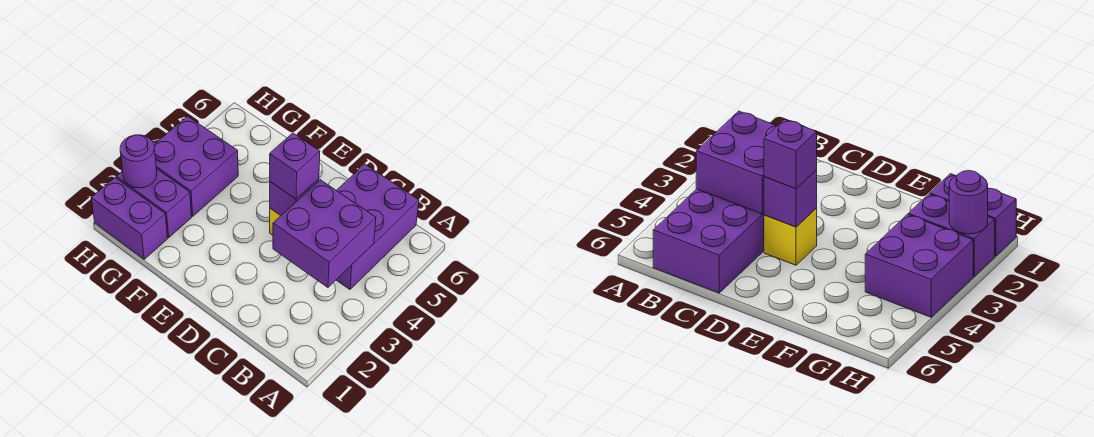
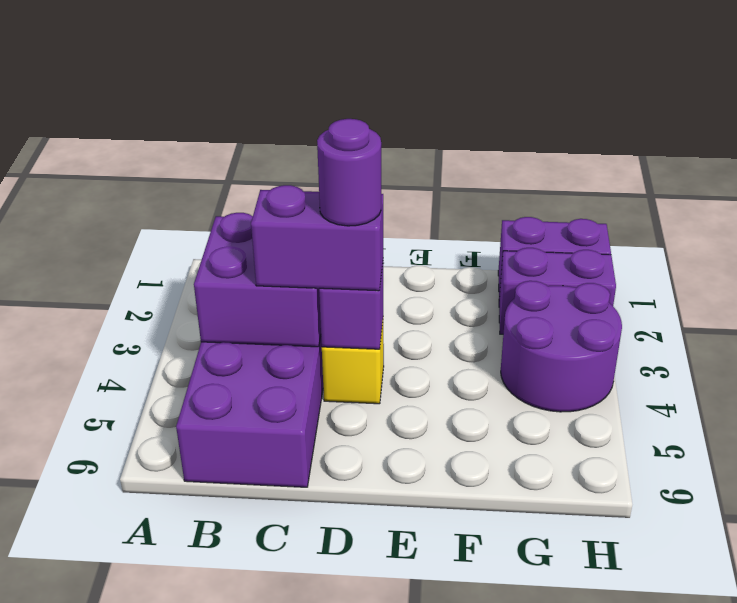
purple brick D4 level 3 -> purple brick C4:D4 level 3
purple brick G3:H4 level 1 -> purple round brick G3:H4 level 1
purple round brick H2 level 2 -> purple round brick D4 level 4

